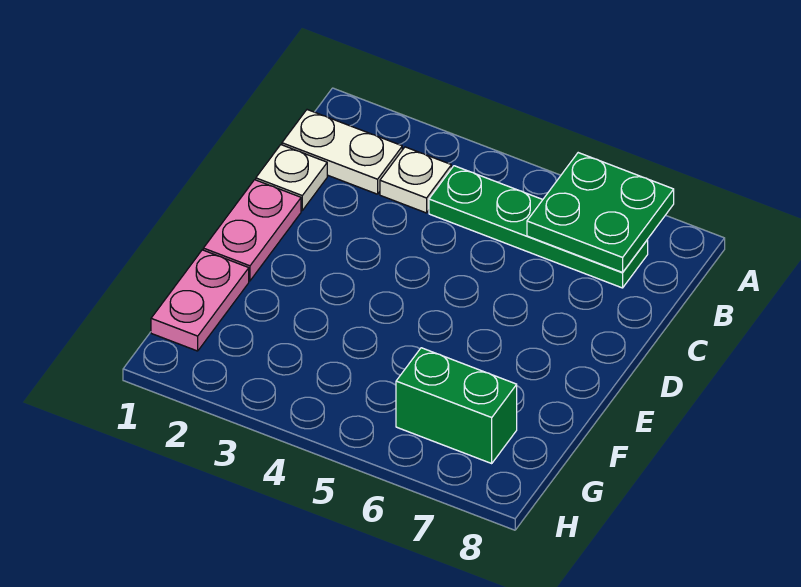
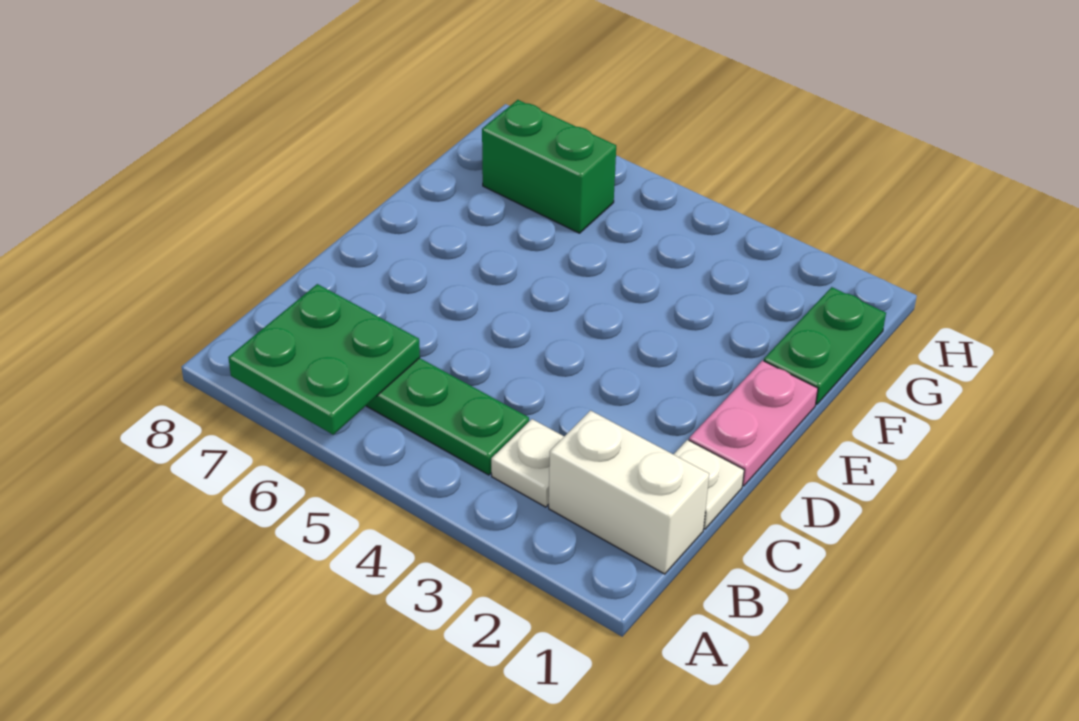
white plate B1:B2 level 1 -> white brick B1:B2 level 1
pink plate F1:G1 level 1 -> green plate F1:G1 level 1

